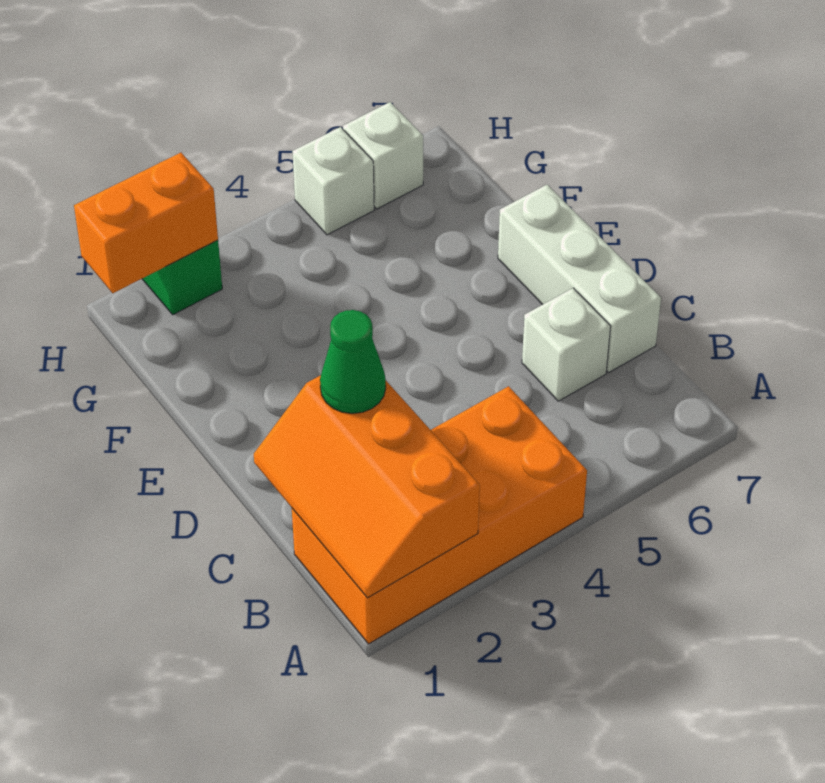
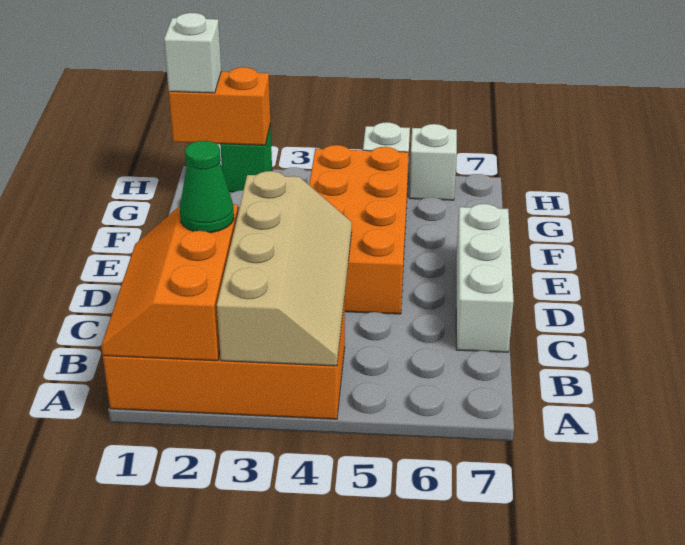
none -> tan slope A3:D4 level 2 top 3
white brick C6 level 1 -> white brick H1 level 3
none -> orange brick D4:G5 level 1

